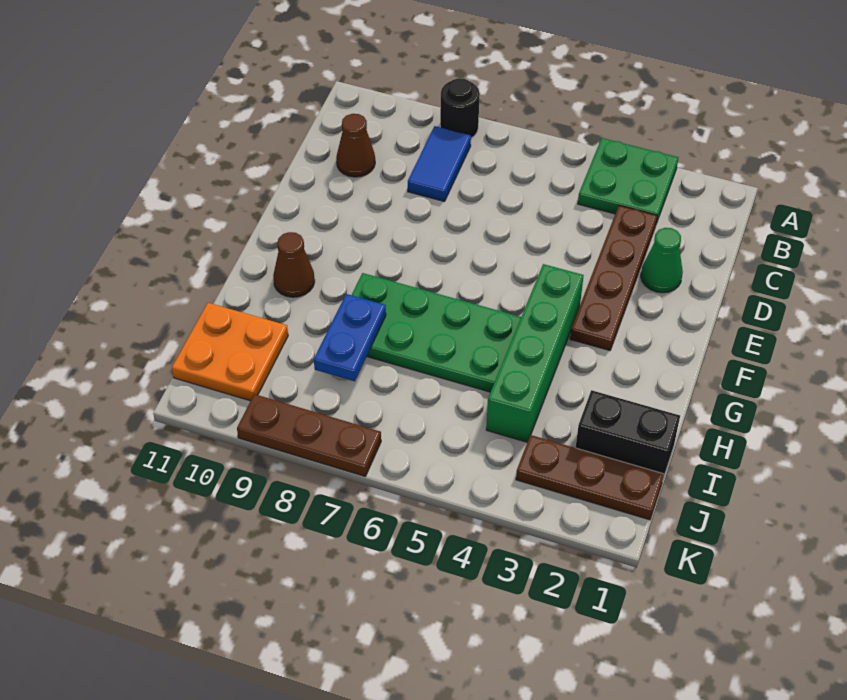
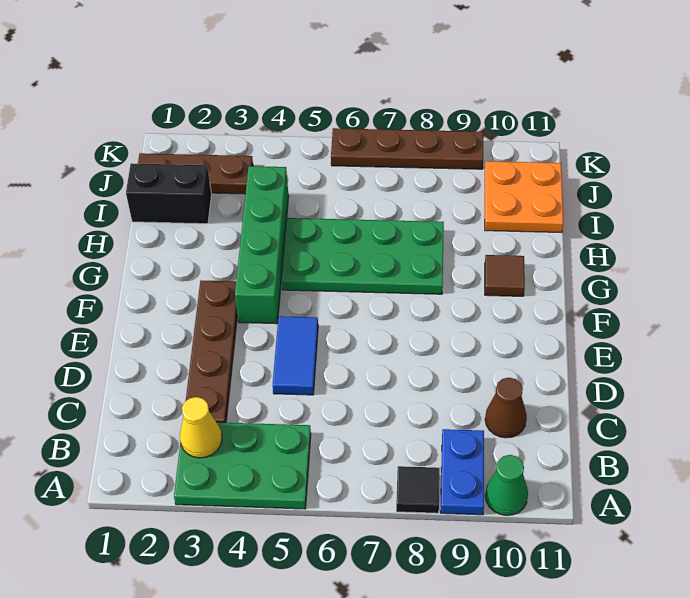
green plate A3:B4 level 1 -> green plate A3:B5 level 1
black round brick A8 level 1 -> black tile A8 level 1
none -> yellow cone B3 level 2
blue tile B8:C8 level 1 -> blue tile D5:E5 level 1
green cone D2 level 1 -> green cone A10 level 1
brown cone G10 level 1 -> brown tile G10 level 1
blue plate H8:I8 level 2 -> blue plate A9:B9 level 1
brown plate K7:K9 level 1 -> brown plate K6:K9 level 1

